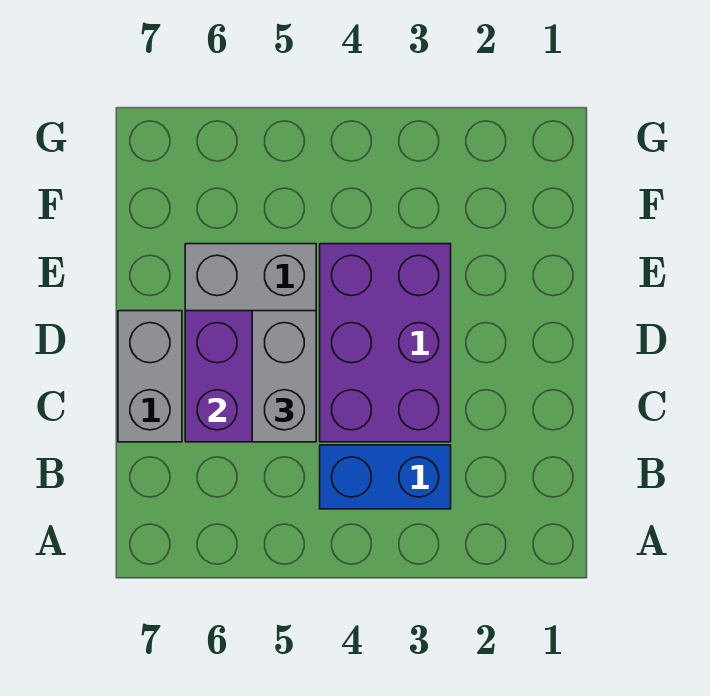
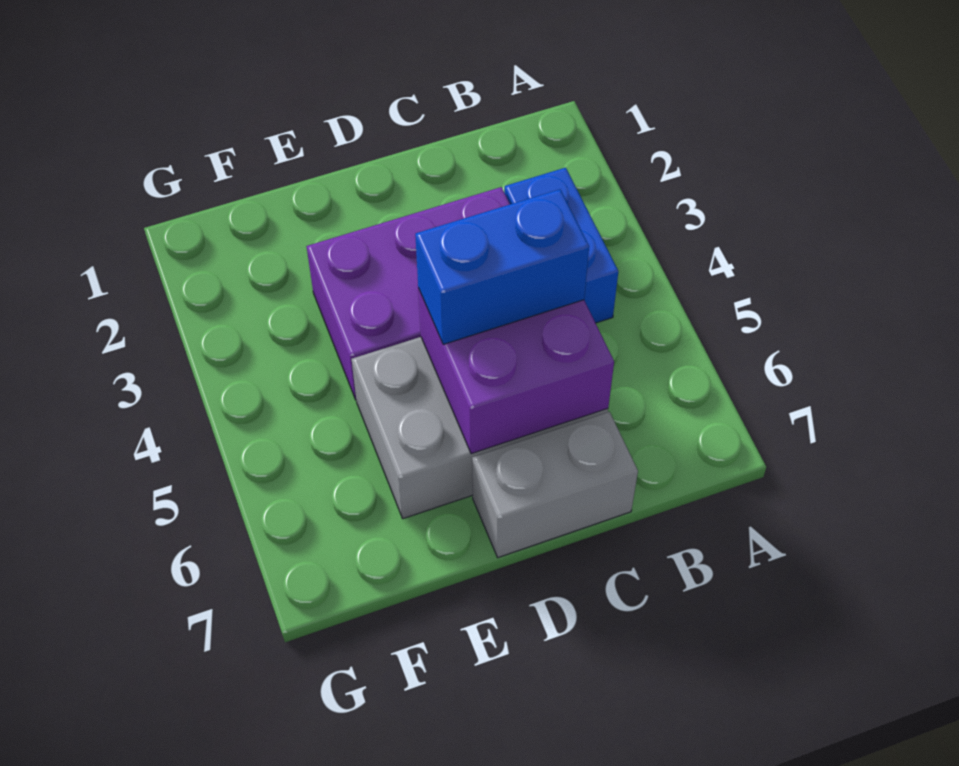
grey brick C5:D5 level 3 -> blue brick C5:D5 level 3

